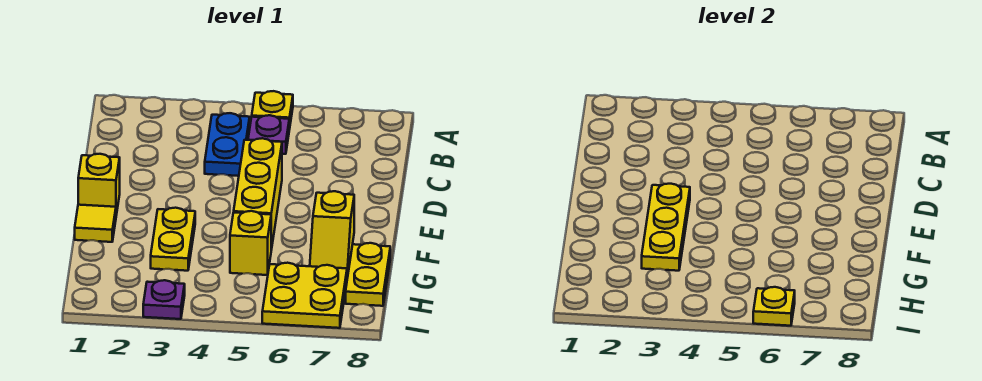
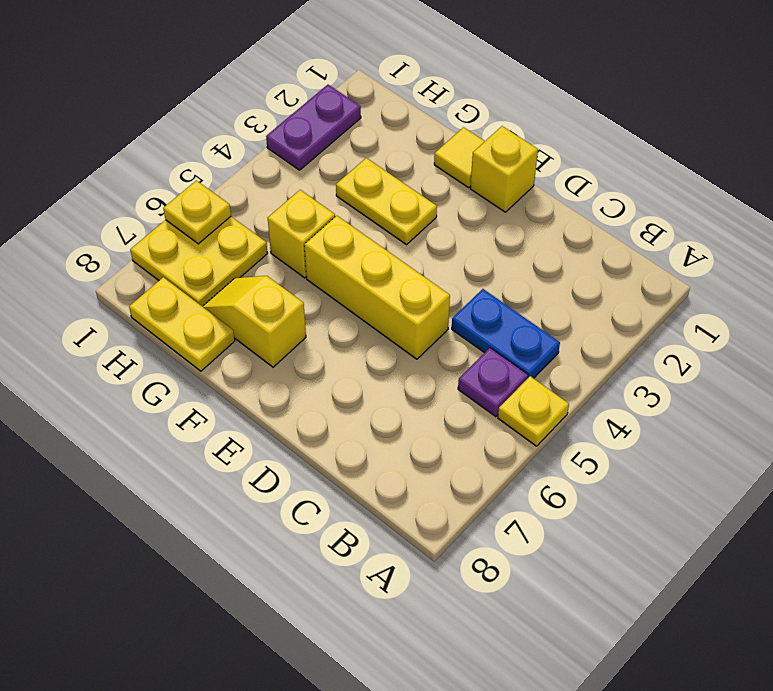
yellow plate E3:G3 level 2 -> none
purple plate I3 level 1 -> purple plate I2:I3 level 1

